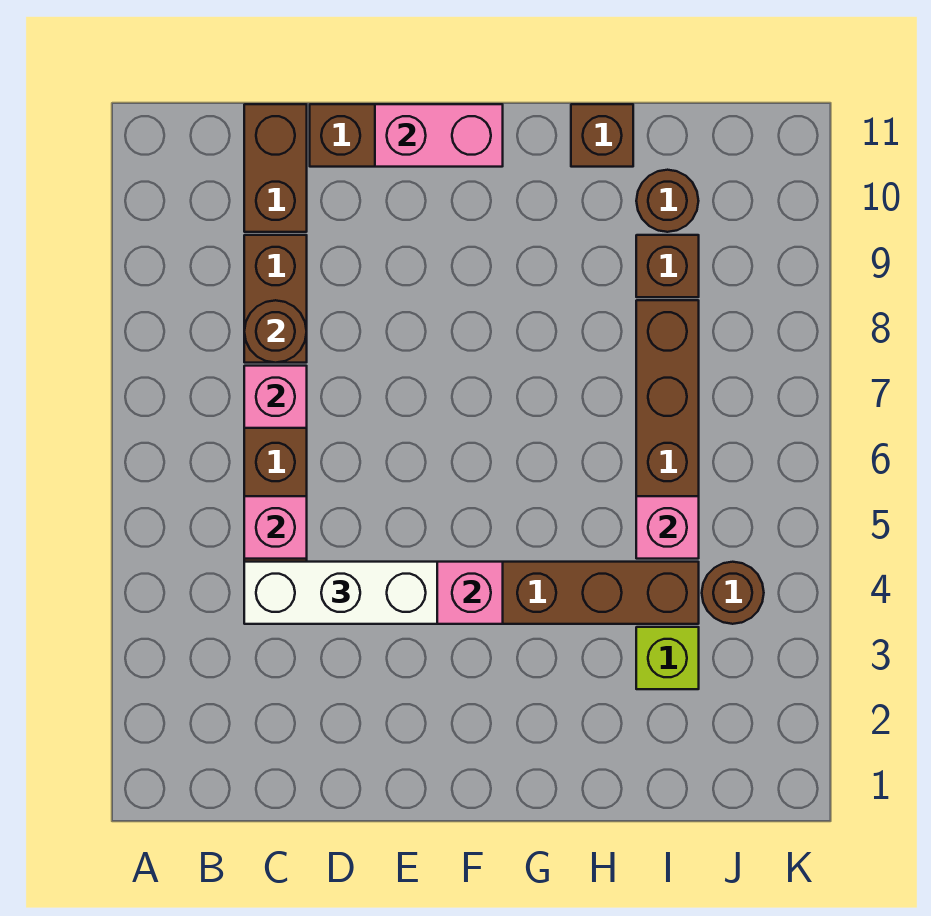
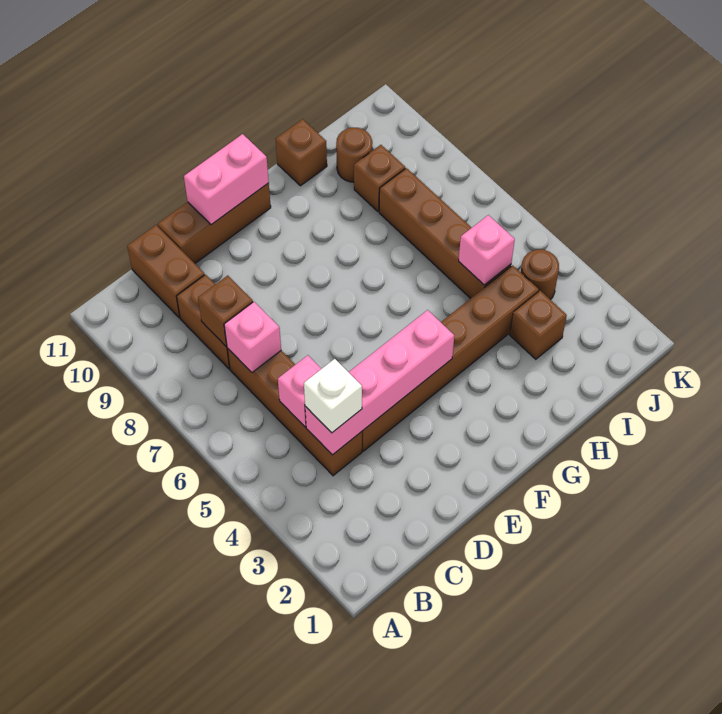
white brick C4:E4 level 3 -> white brick C4 level 3
brown round brick C8 level 2 -> brown brick C8 level 2
lime brick I3 level 1 -> brown brick I3 level 1

